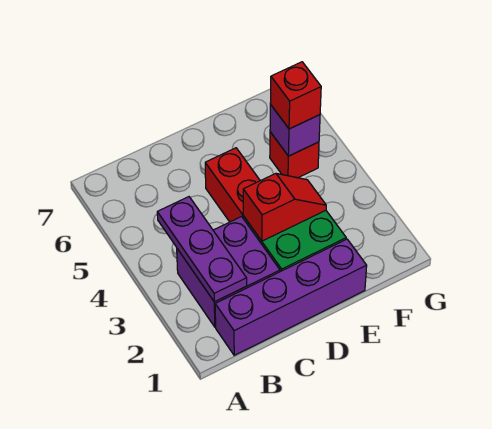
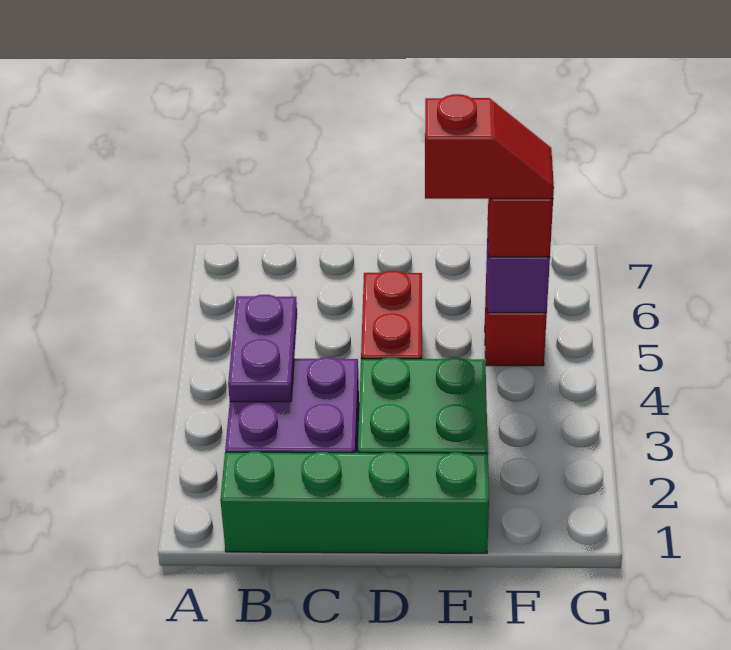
purple brick B1:E1 level 1 -> green brick B1:E1 level 1
purple plate B2:B4 level 2 -> purple plate B3:B4 level 2
red slope D3:E3 level 2 top D -> red slope E5:F5 level 4 top E

